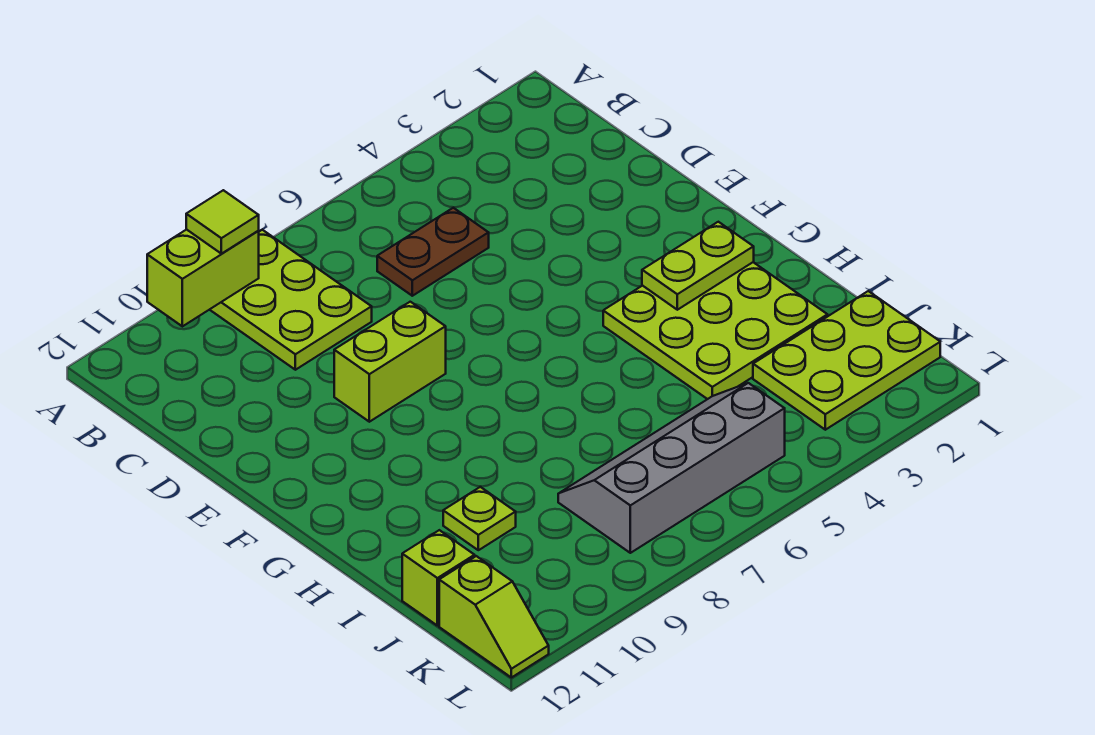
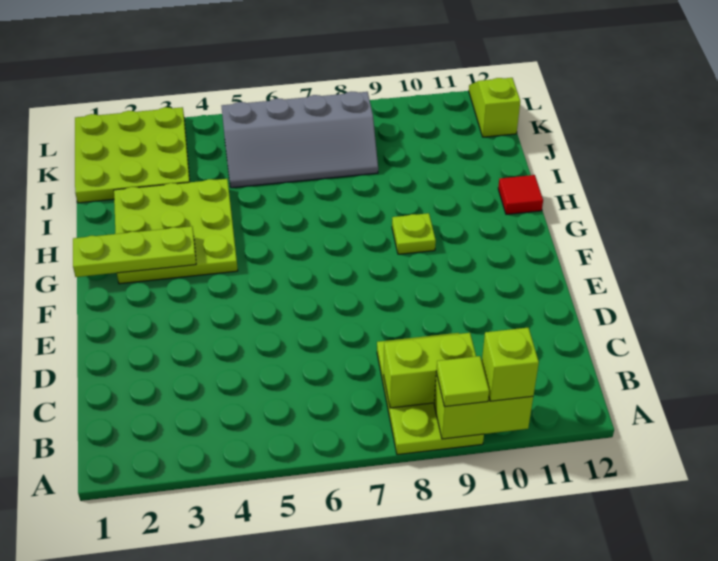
brown plate C5:C6 level 1 -> none
lime brick E8:E9 level 1 -> lime brick B8:B9 level 2
lime plate G2:G3 level 2 -> lime plate G1:G3 level 2
none -> red tile H12 level 1
lime plate I10 level 1 -> lime plate G9 level 1
lime plate J1:K3 level 1 -> lime plate J1:L3 level 1
lime brick J12 level 1 -> lime brick A10 level 3

